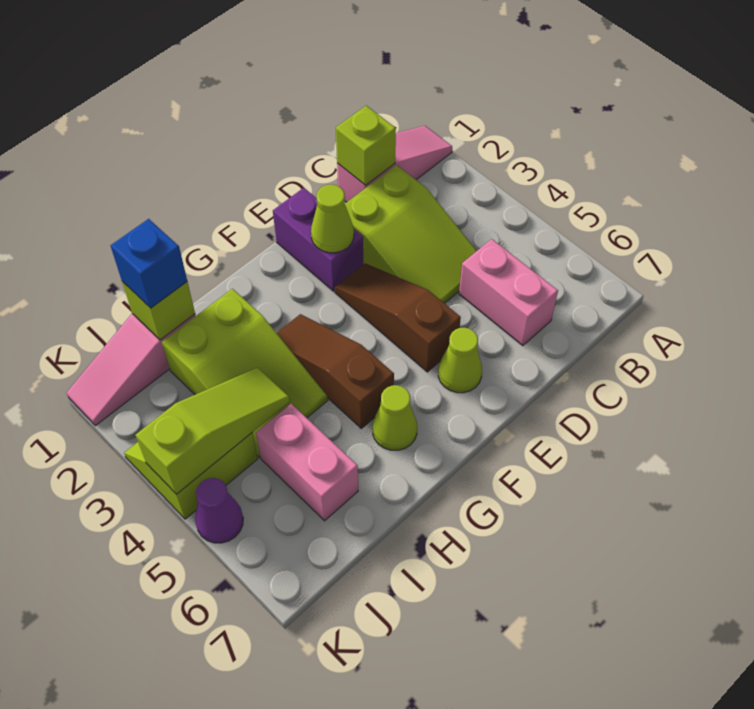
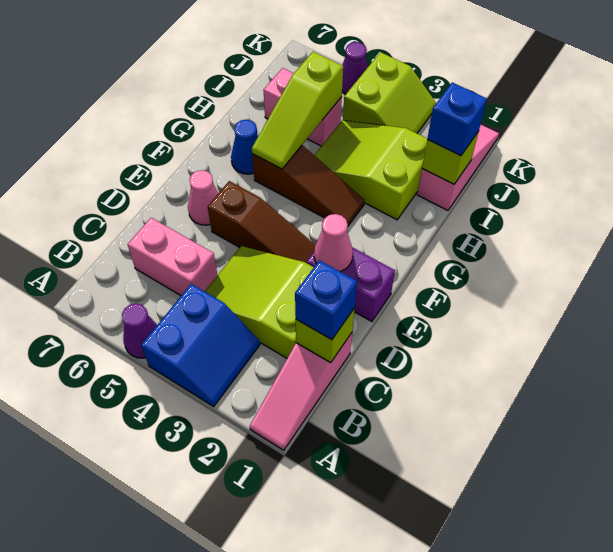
none -> blue slope A3:B4 level 1 top 4
none -> purple cone A5 level 1
none -> blue brick C1 level 3
lime cone E2 level 2 -> pink cone E2 level 2
lime cone E6 level 1 -> pink cone E6 level 1
lime cone G6 level 1 -> blue cone G6 level 1
lime slope I4:K4 level 2 top K -> lime slope G5:I5 level 2 top I

